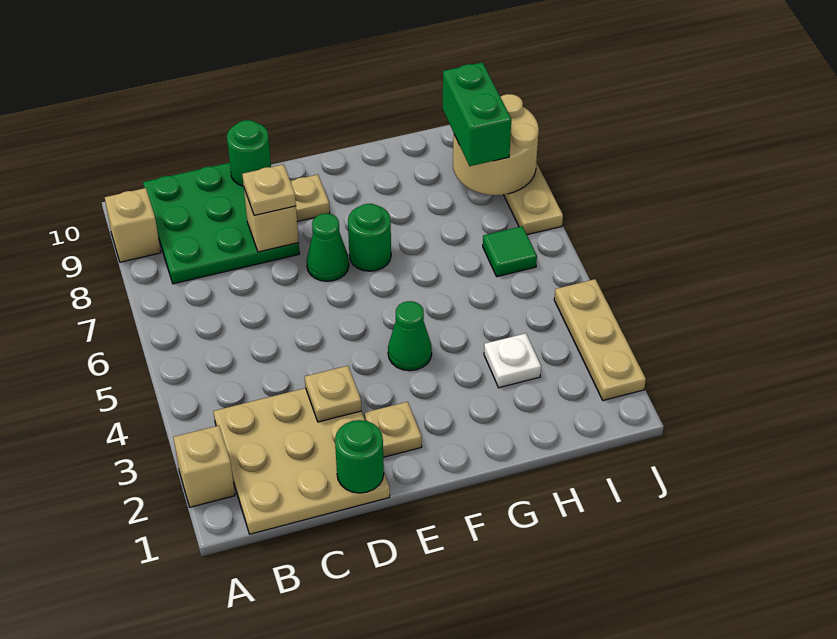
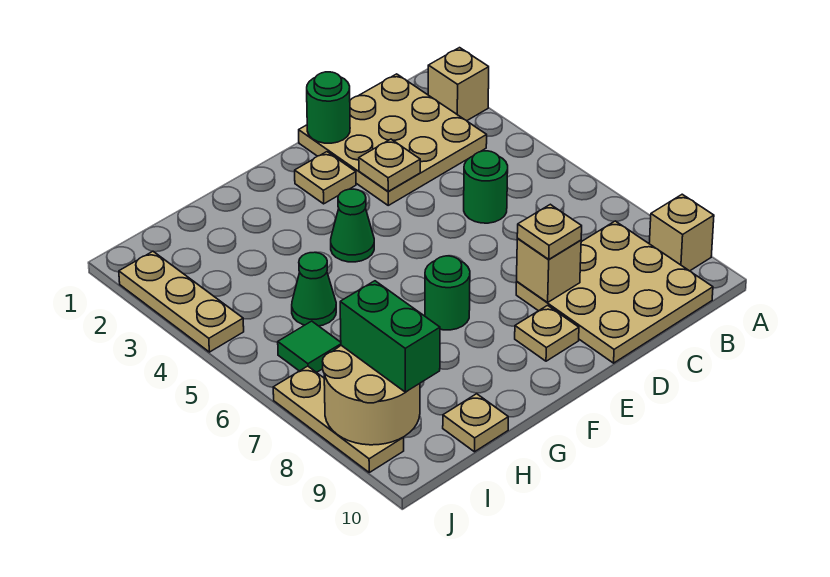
green plate B8:D10 level 1 -> tan plate B8:D10 level 1
green round brick D10 level 2 -> green round brick C5 level 1
green cone E7 level 1 -> green cone H5 level 1
white plate H3 level 1 -> none
none -> tan plate H10 level 1

